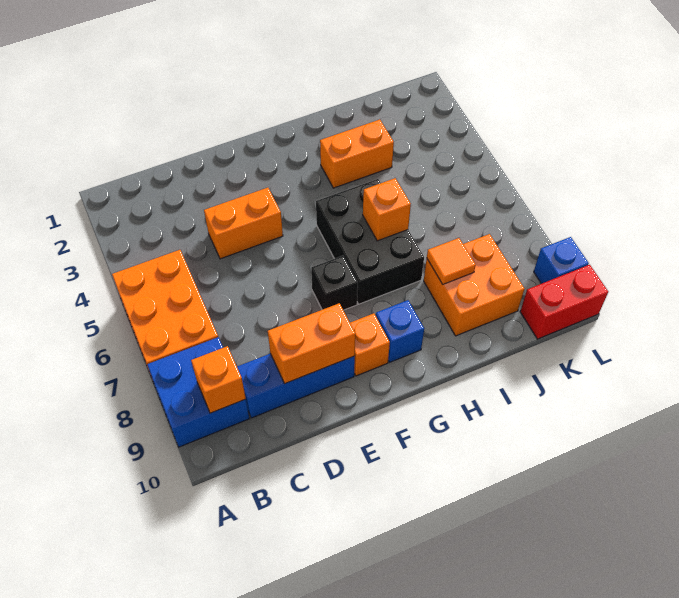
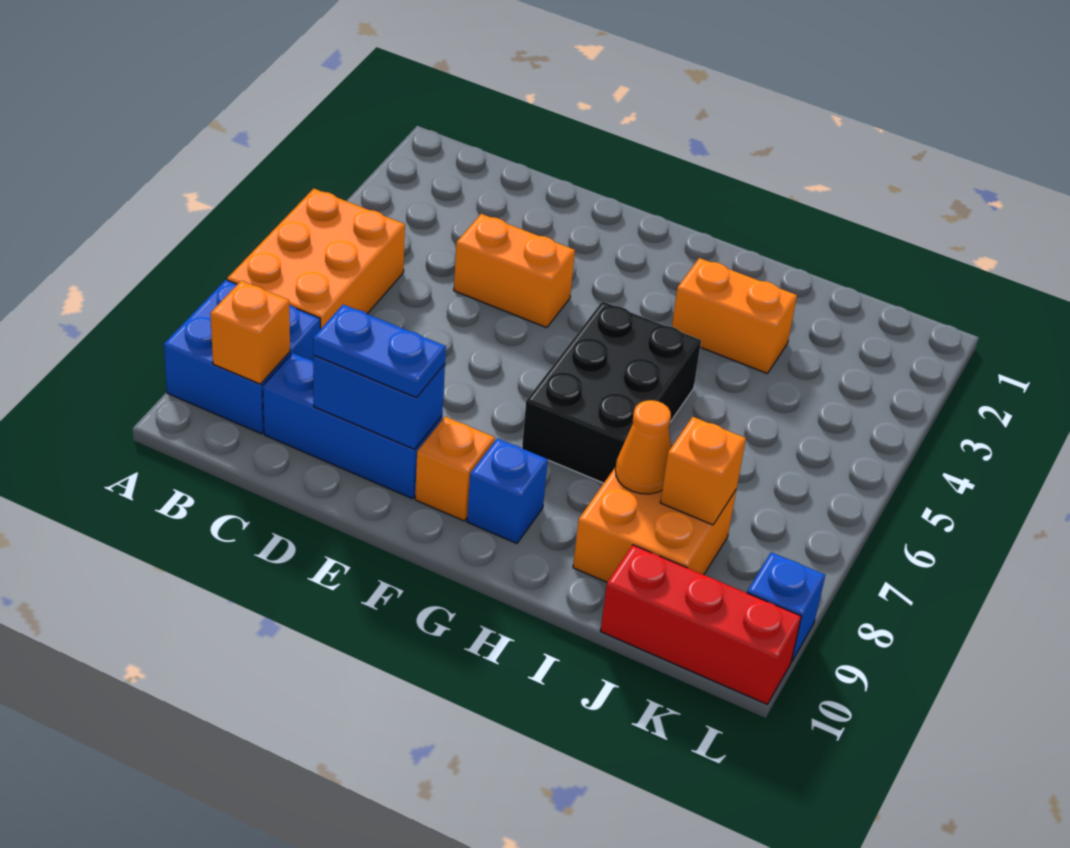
orange brick D9:E9 level 2 -> blue brick D9:E9 level 2
none -> blue plate D9:E9 level 3
black brick F7 level 1 -> none
orange brick H6 level 2 -> orange brick J8 level 2
orange tile I8 level 2 -> orange cone I8 level 2
red brick K10:L10 level 1 -> red brick J10:L10 level 1

